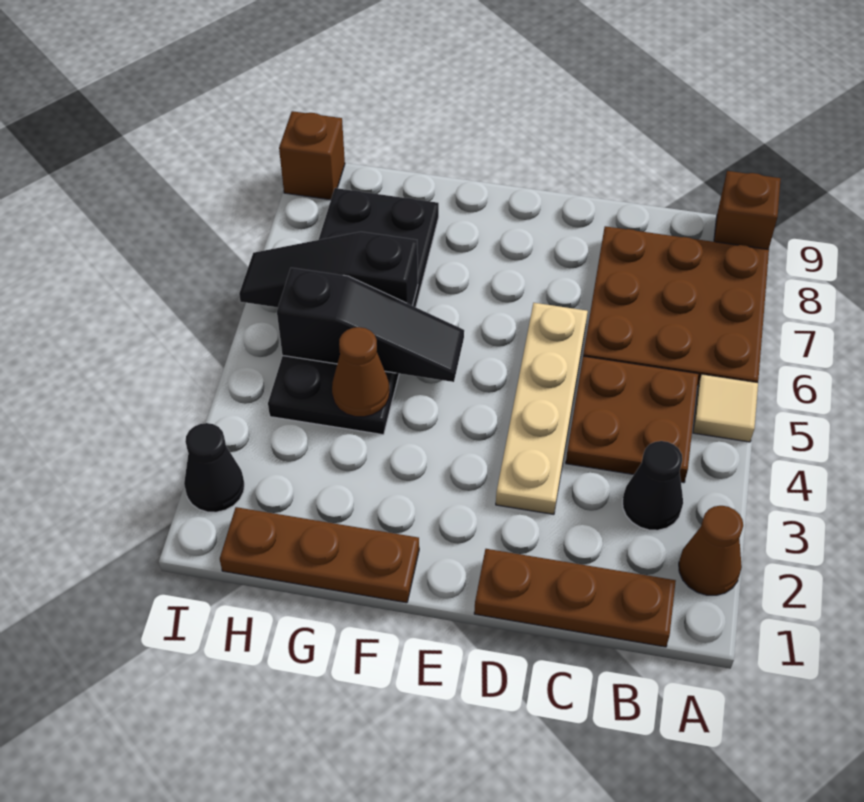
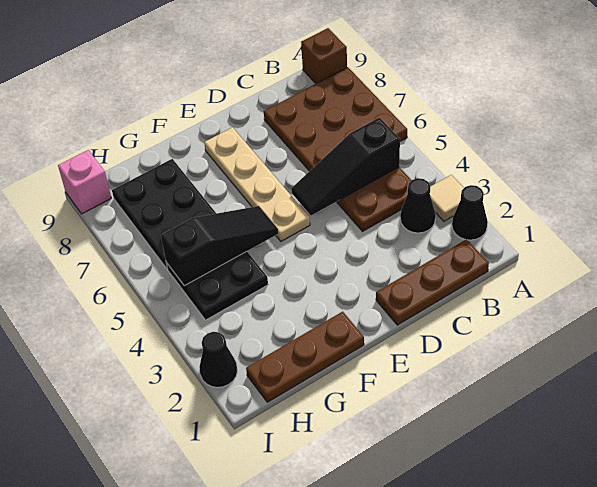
brown cone A2 level 1 -> black cone A2 level 1
tan tile A5 level 1 -> tan tile A3 level 1
tan plate D3:D6 level 1 -> tan plate E5:E8 level 1
brown cone G4 level 2 -> none
black slope G6:I6 level 2 top G -> black slope B5:D5 level 2 top B
brown brick I9 level 1 -> pink brick I9 level 1

